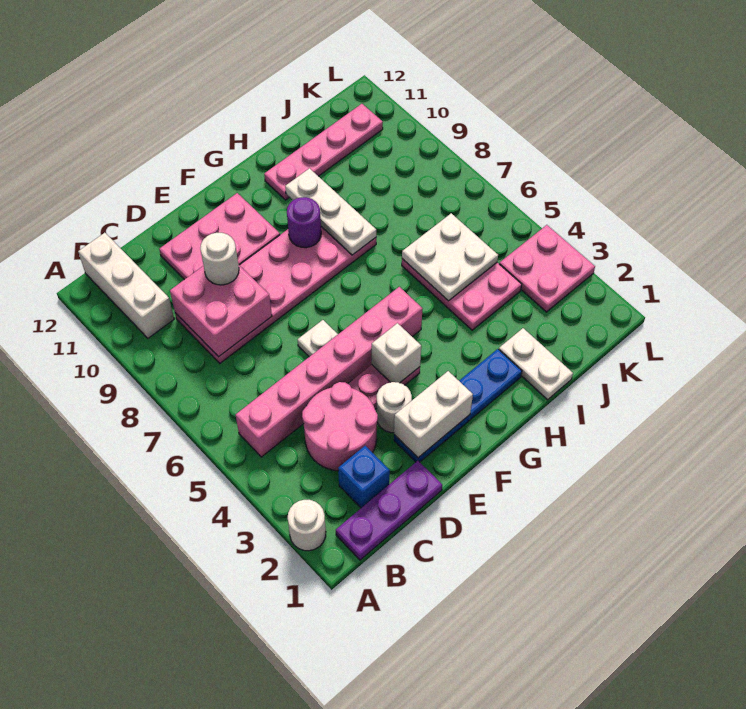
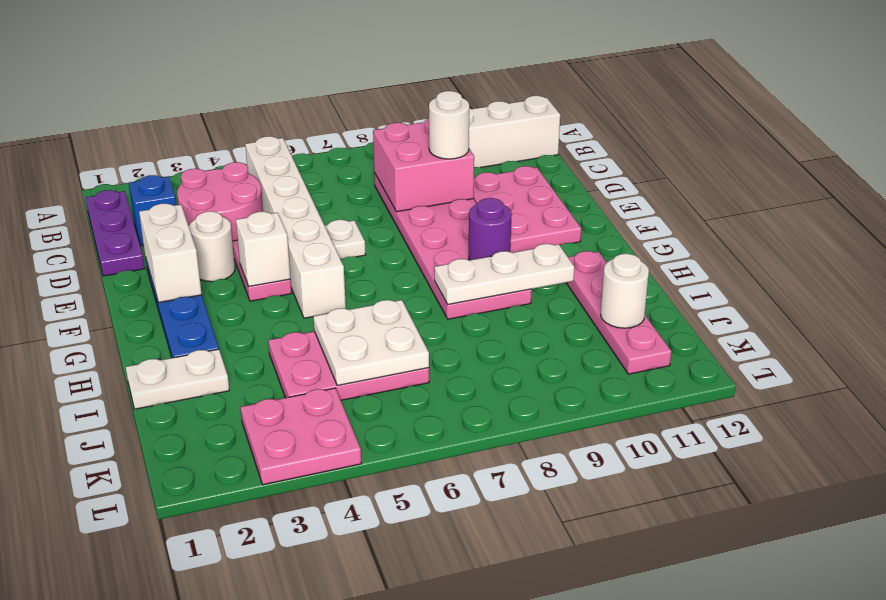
white round brick A2 level 1 -> white round brick J11 level 2
pink brick B5:G5 level 1 -> white brick B5:G5 level 1

